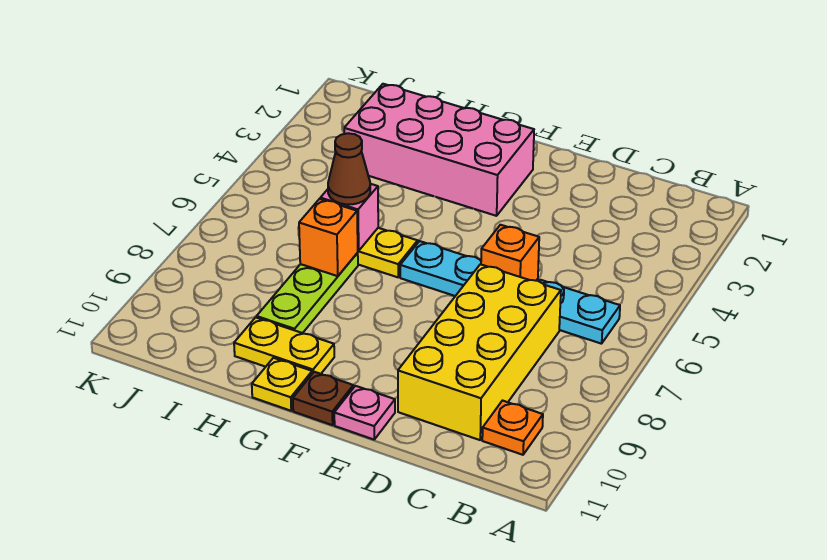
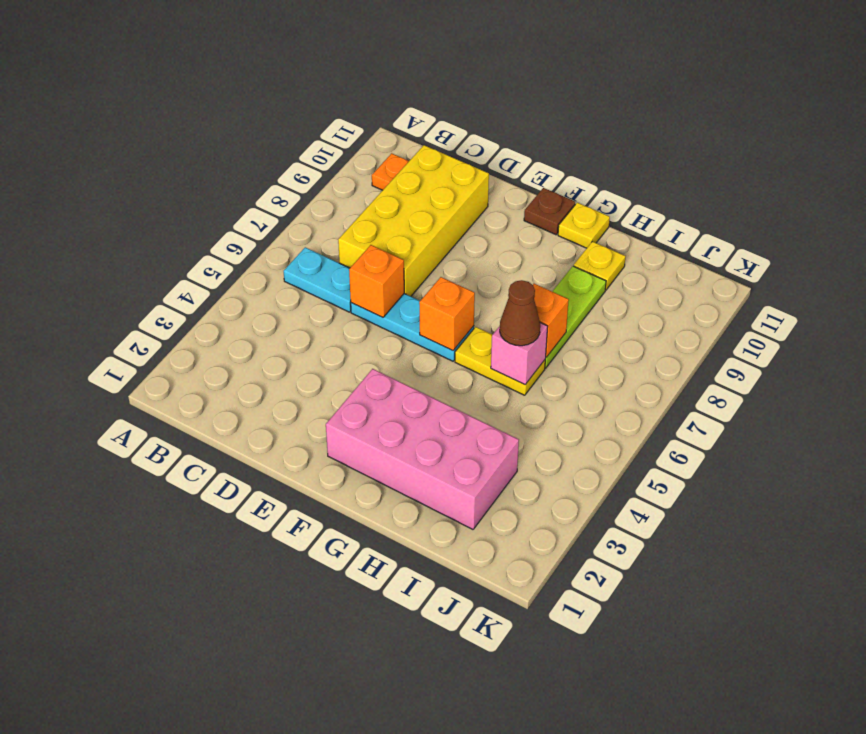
pink plate E11 level 1 -> none
none -> orange brick F6 level 2
yellow plate G10:H10 level 1 -> yellow plate H10 level 1

